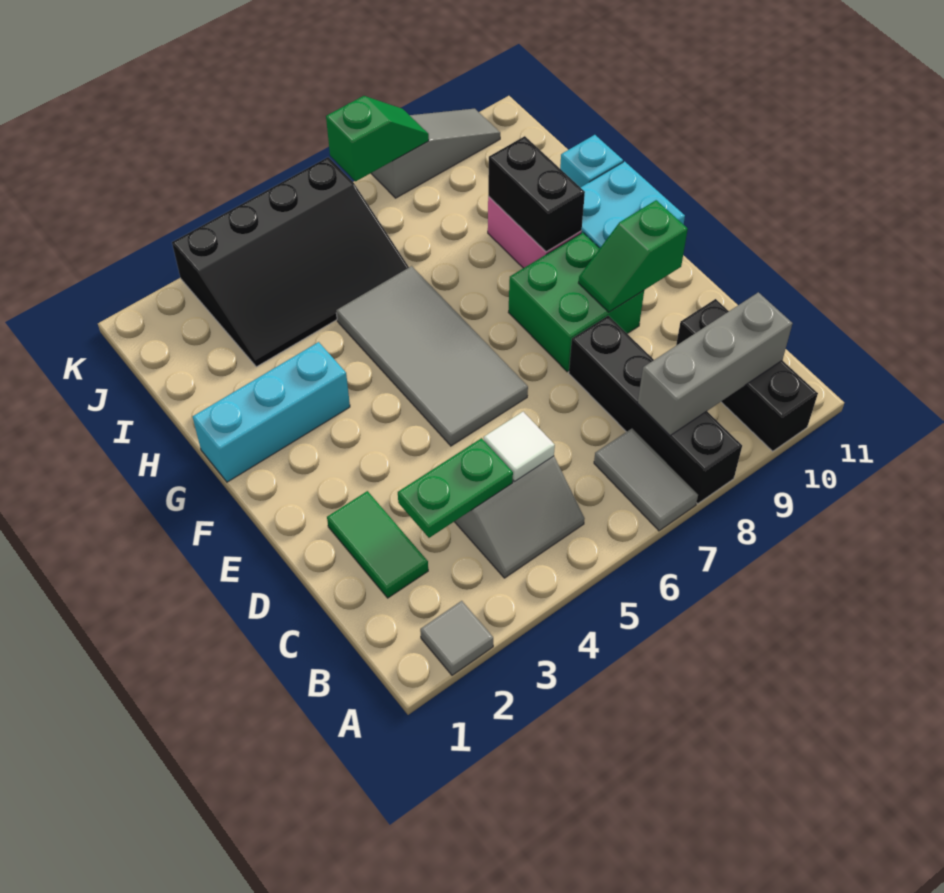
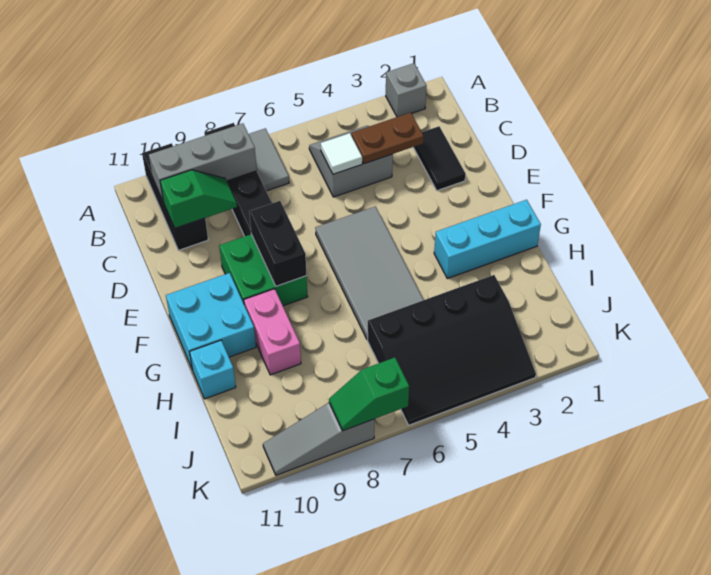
grey tile A2 level 1 -> grey brick A2 level 1
green tile C2:D2 level 1 -> black tile C2:D2 level 1
green plate C3:C4 level 2 -> brown plate C3:C4 level 2
green slope E9:E10 level 2 top 10 -> green slope C9:C10 level 2 top 10
black brick G9:H9 level 2 -> black brick E8:F8 level 2
black slope I3:K6 level 1 top K -> black slope I3:K6 level 1 top I

